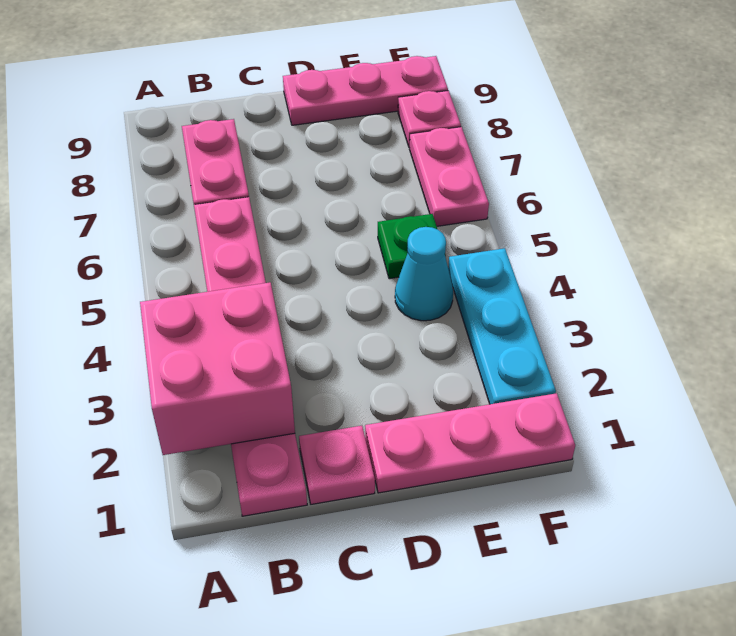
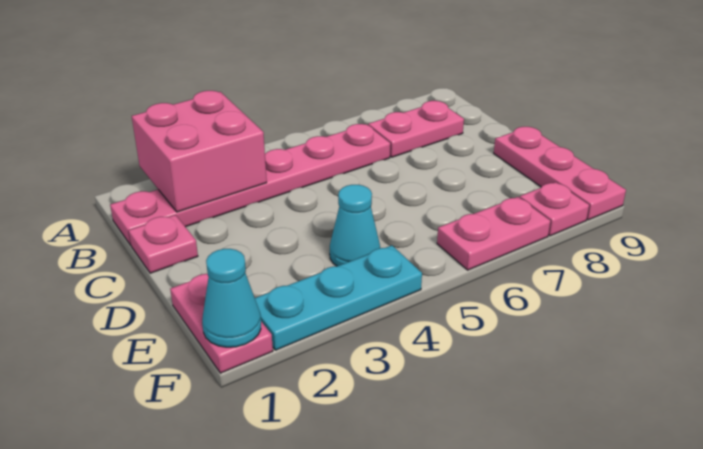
pink plate D1:F1 level 1 -> pink plate E1:F1 level 1
green plate E5 level 1 -> none
none -> cyan cone F1 level 2

